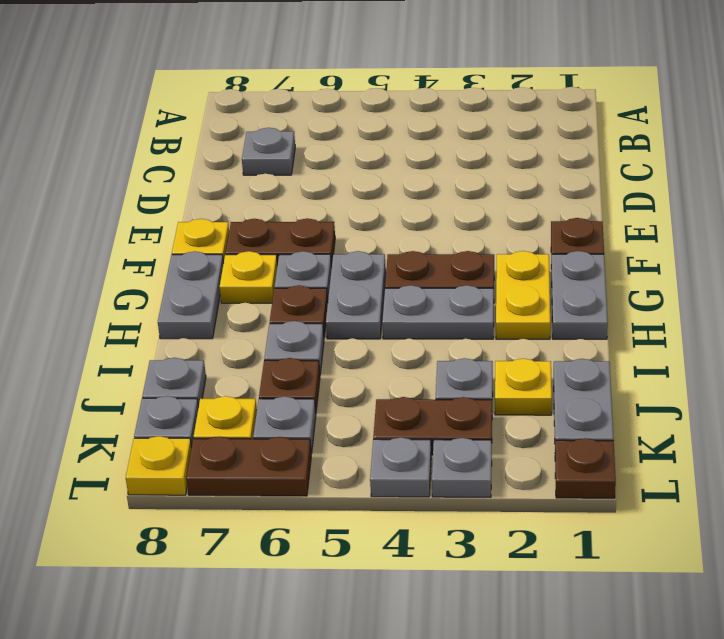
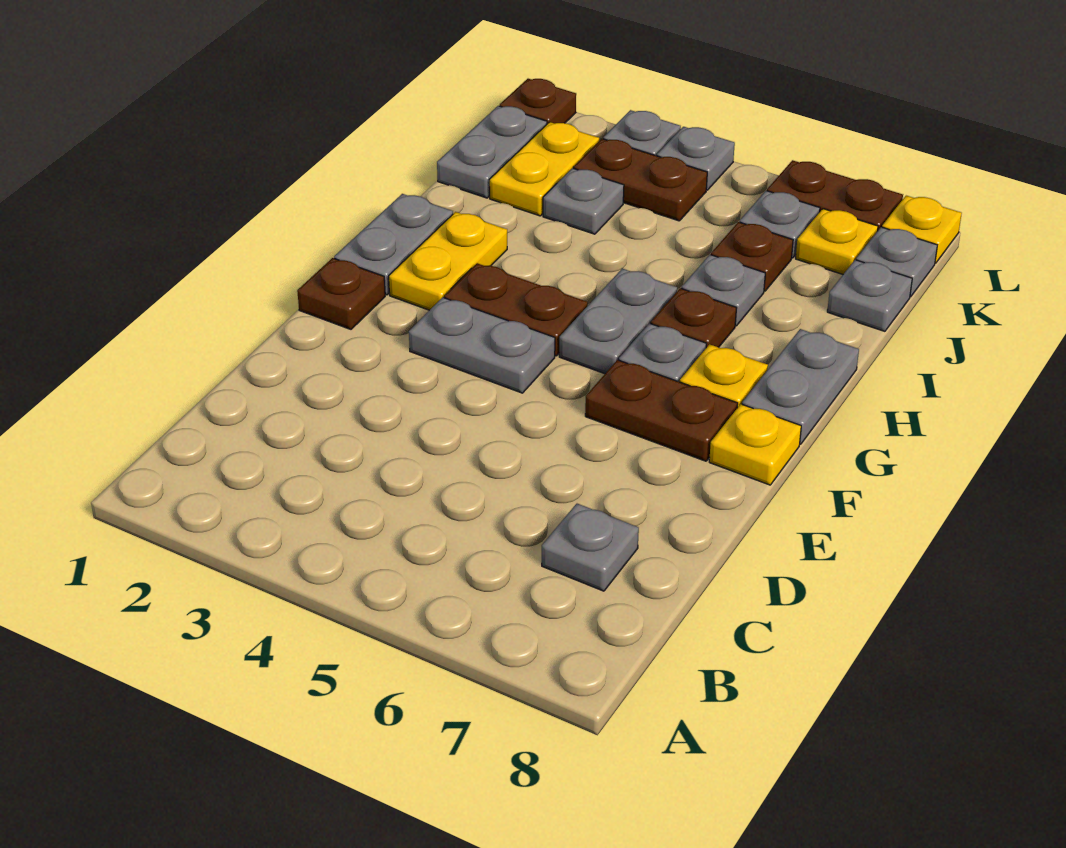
grey plate H3:H4 level 1 -> grey plate F3:F4 level 1
yellow plate J2 level 1 -> yellow plate J2:K2 level 1

